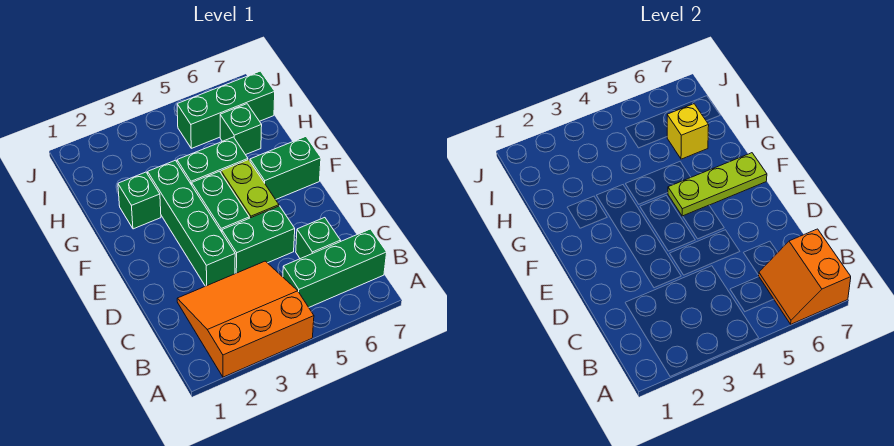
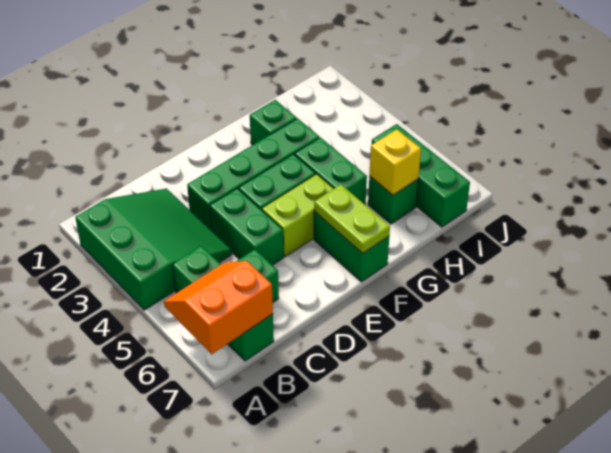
orange slope A2:C4 level 1 top A -> green slope A2:C4 level 1 top A
lime plate F5:F7 level 2 -> lime plate F6:F7 level 2

